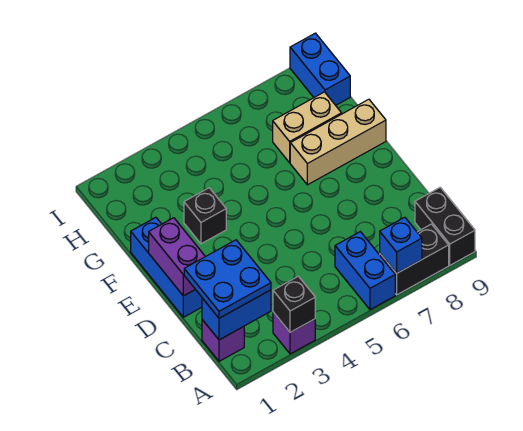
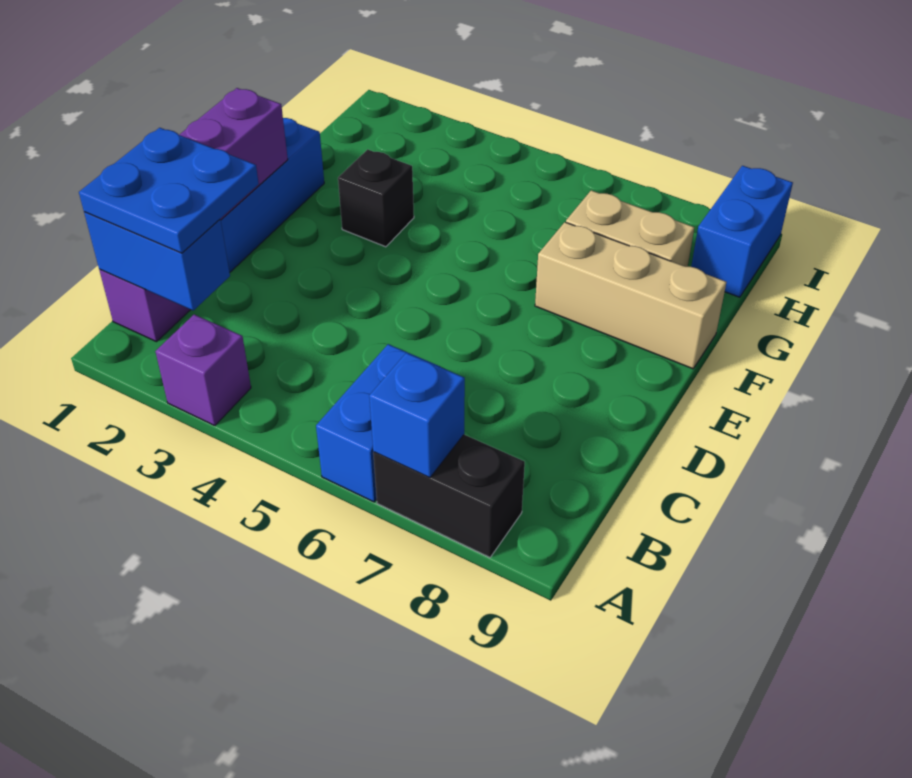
black brick A3 level 2 -> none
black brick A9:B9 level 1 -> none

